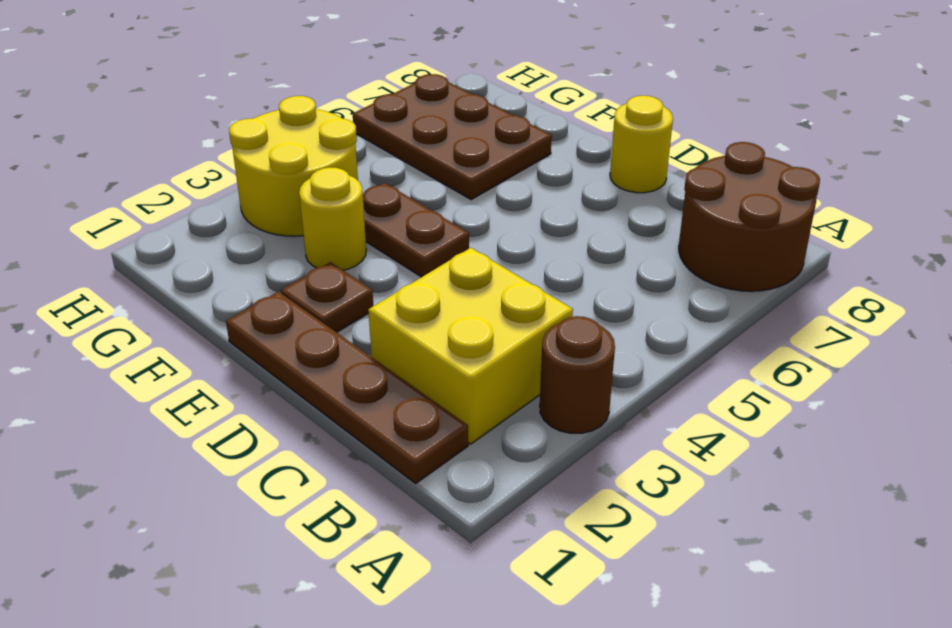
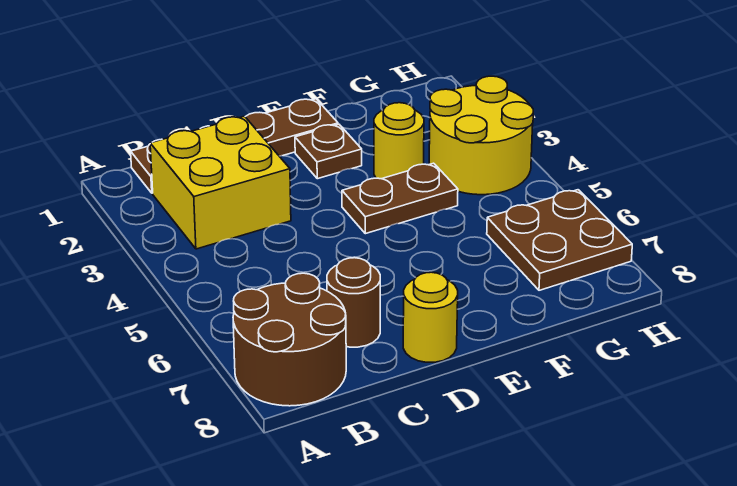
brown round brick A3 level 1 -> brown round brick C7 level 1
brown plate F6:H7 level 1 -> brown plate G6:H7 level 1

